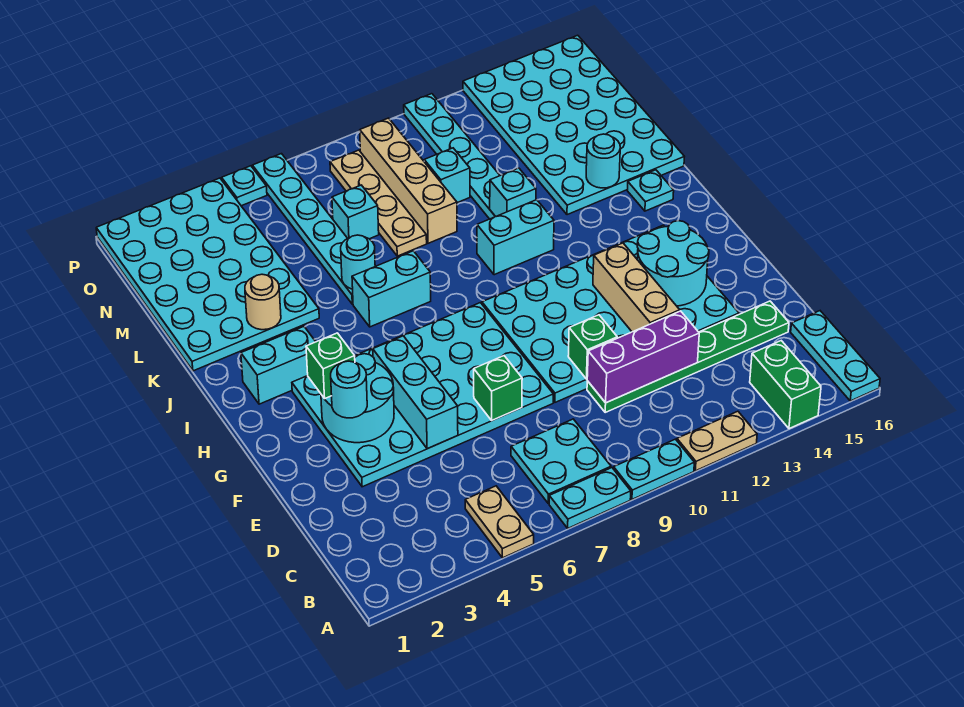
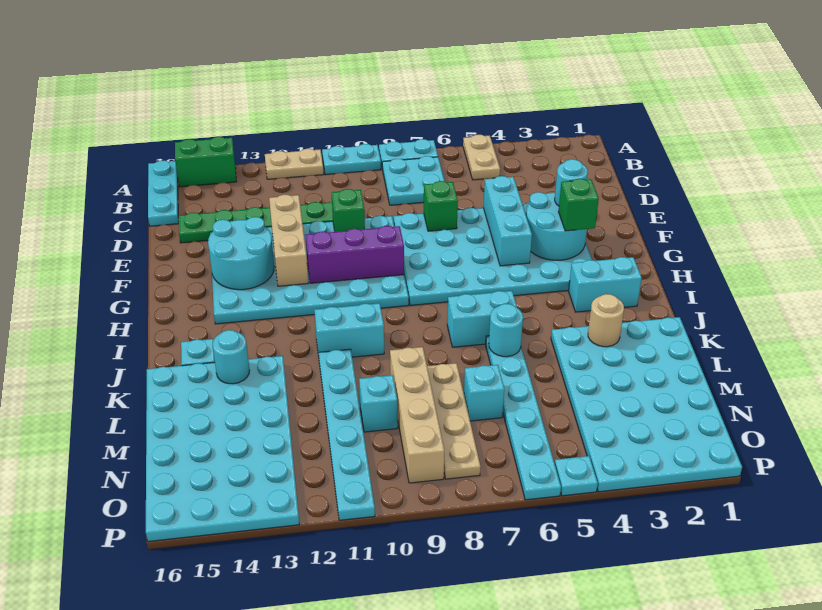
green brick A14:B14 level 1 -> green brick A14:A15 level 1
purple brick D10:D12 level 2 -> purple brick G9:G11 level 2
cyan brick K11 level 2 -> none

